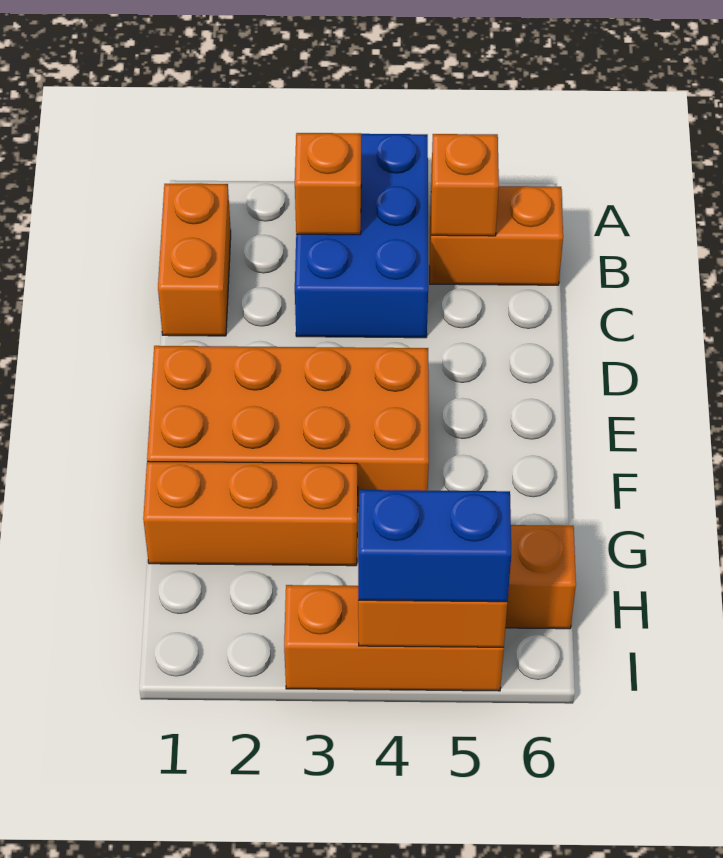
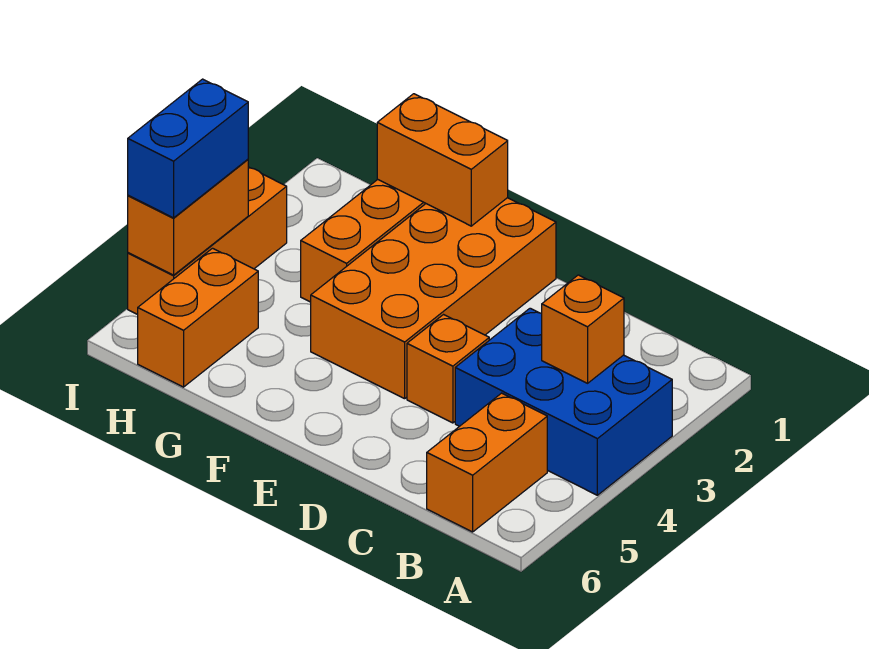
orange brick B1:C1 level 1 -> orange brick F1:G1 level 2
orange brick B5 level 2 -> orange brick D4 level 1

